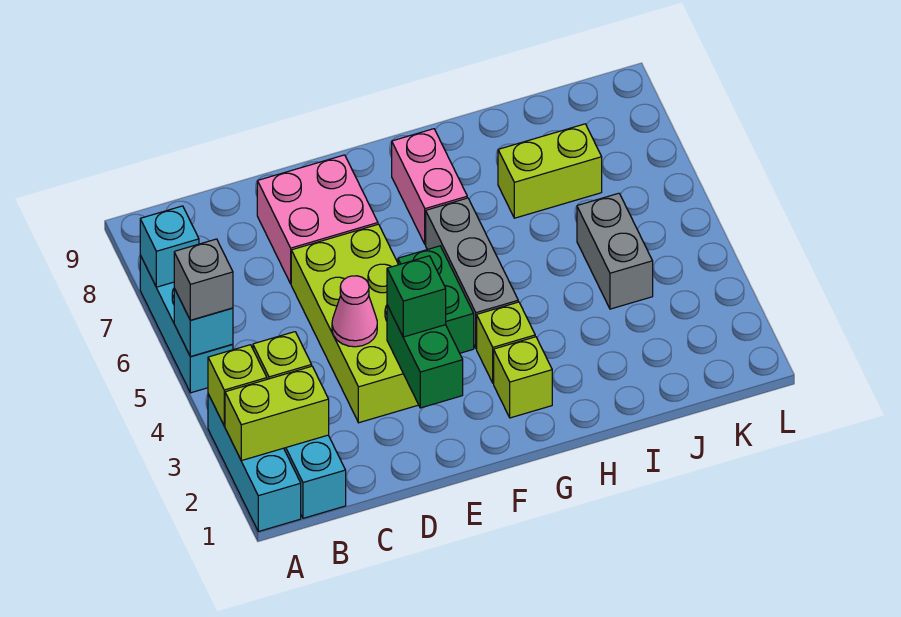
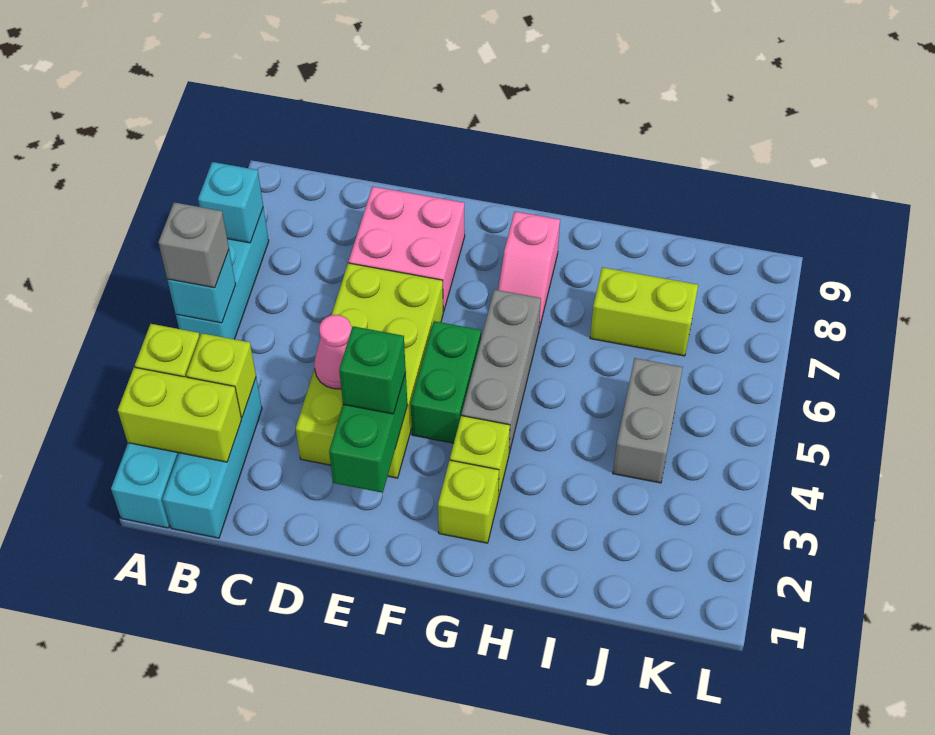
pink brick G7:G8 level 1 -> pink slope G7:G8 level 1 top 8

